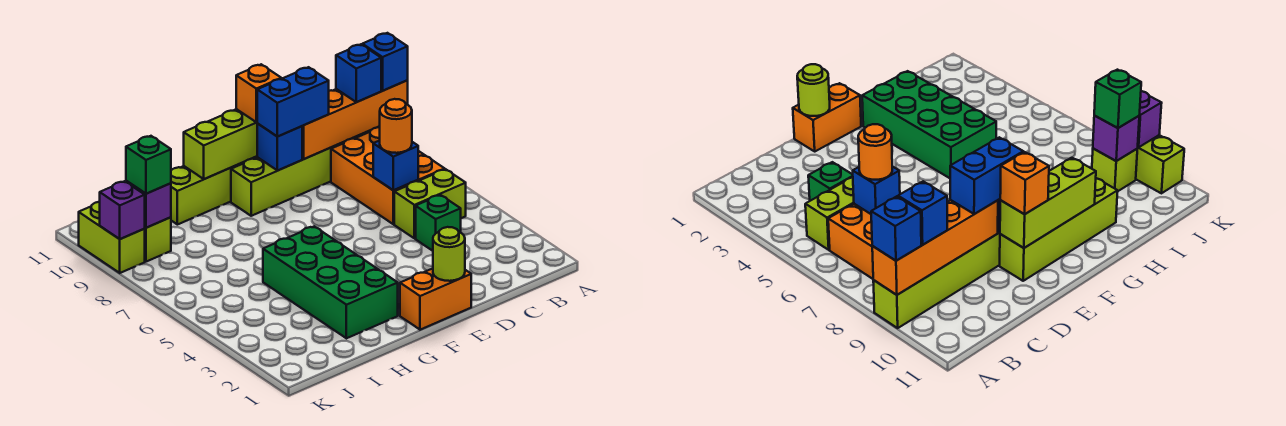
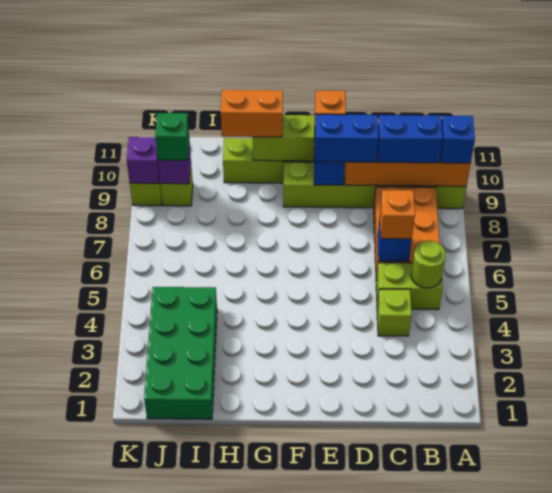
blue brick B9 level 3 -> blue brick B9:C9 level 3
green brick C4 level 1 -> lime brick C4 level 1
orange round brick C6 level 3 -> orange brick C6 level 3
orange brick E1:F1 level 1 -> orange brick G10:H10 level 3
lime round brick E1 level 2 -> lime round brick B5 level 2
green brick G2:H5 level 1 -> green brick I1:J4 level 1

